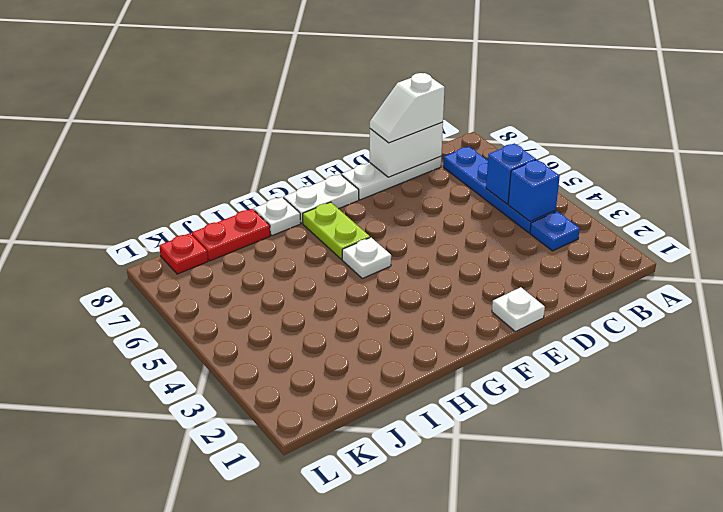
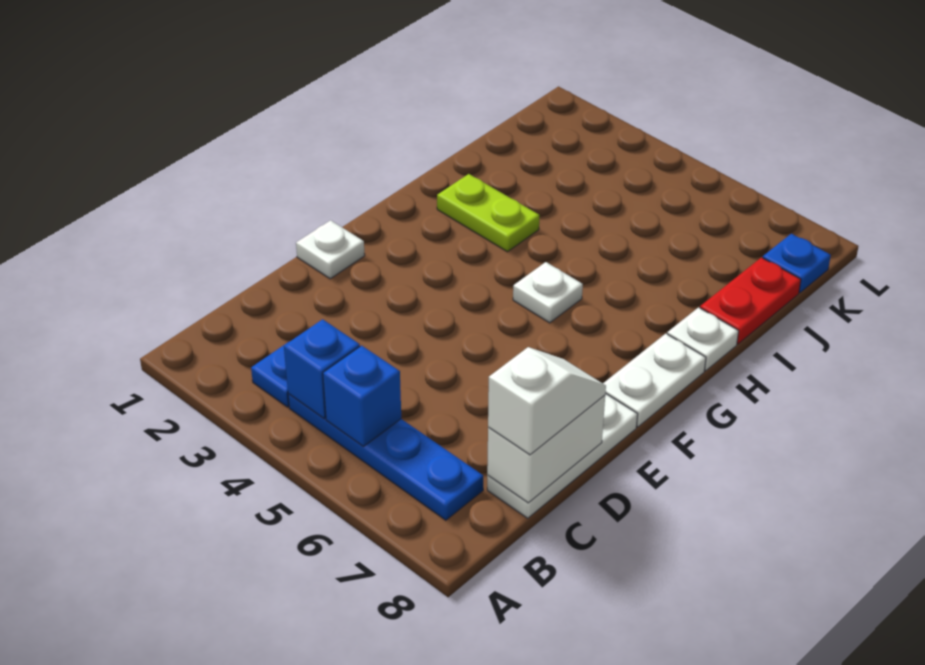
lime plate G6:G7 level 1 -> lime plate H2:H3 level 1
red plate K8 level 1 -> blue plate K8 level 1

